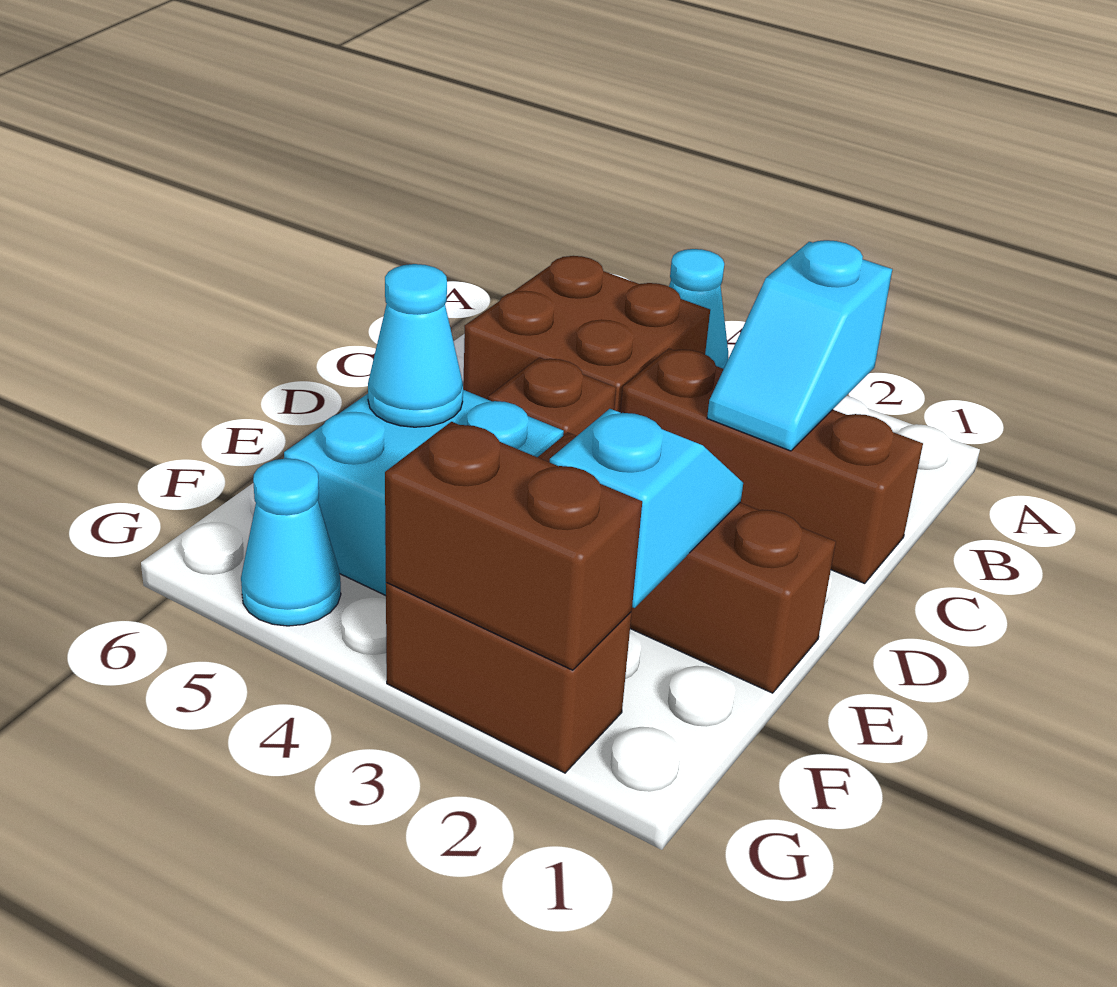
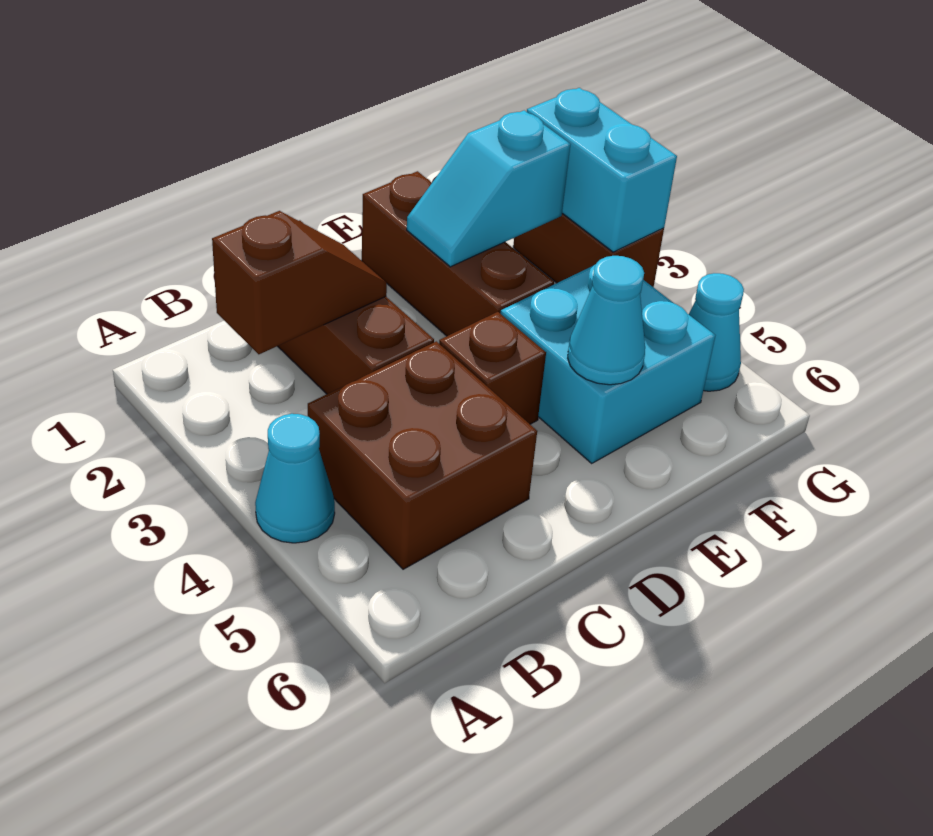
cyan slope B2:C2 level 2 top B -> brown slope B2:C2 level 2 top B
brown brick G2:G3 level 2 -> cyan brick G2:G3 level 2

